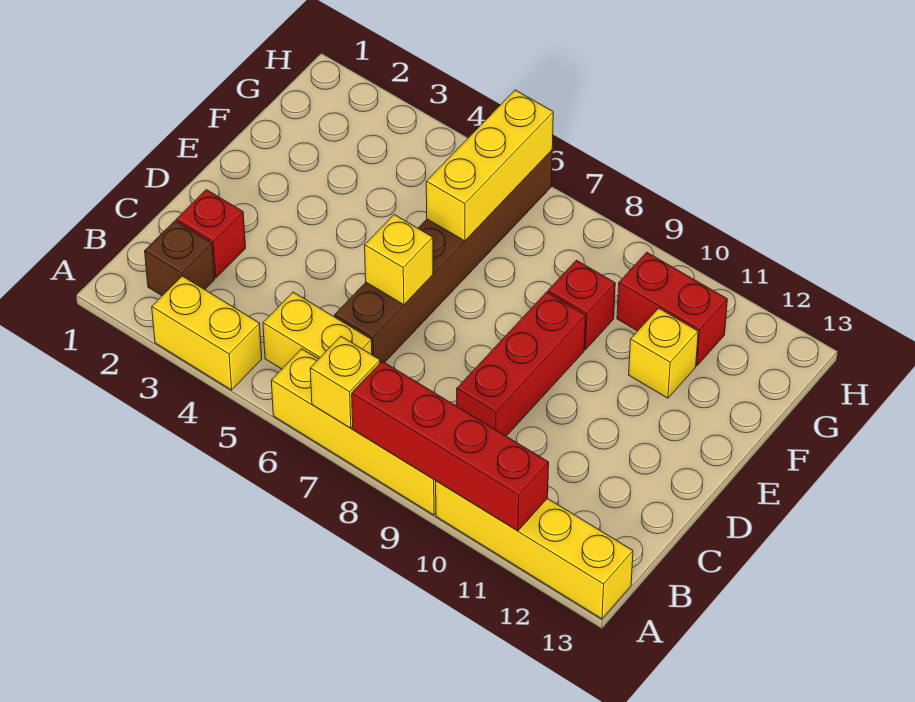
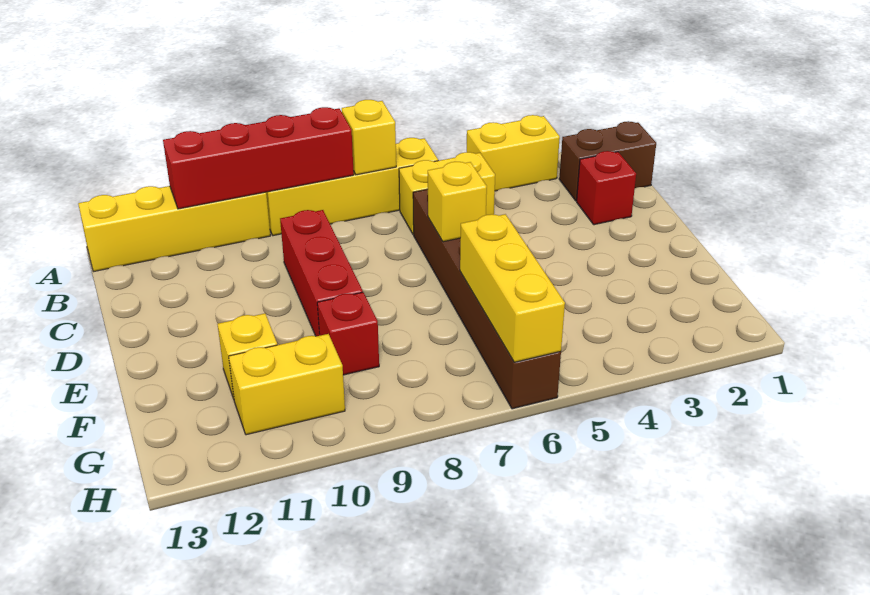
brown brick B2 level 1 -> brown brick B1:B2 level 1
red brick G10:G11 level 1 -> yellow brick G10:G11 level 1

